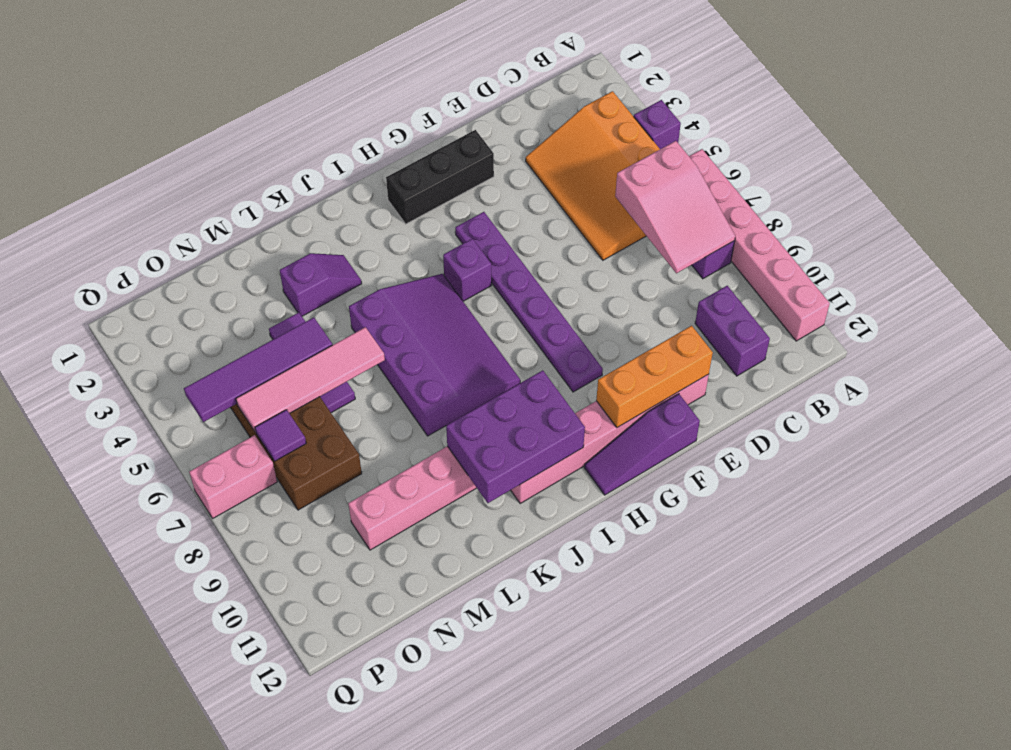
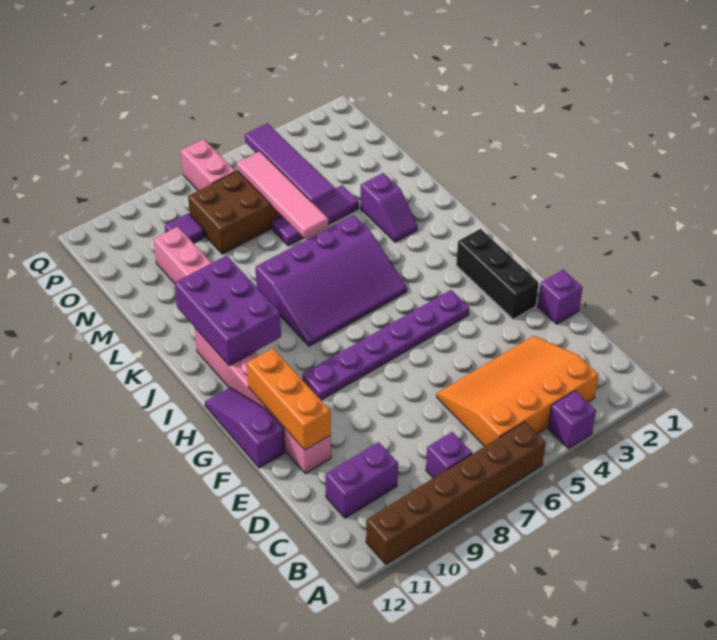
pink brick A6:A11 level 1 -> brown brick A6:A11 level 1
pink slope B6:C8 level 2 top 6 -> none
purple brick H5 level 1 -> purple brick E1 level 1
purple tile O7 level 2 -> purple tile O9 level 1

